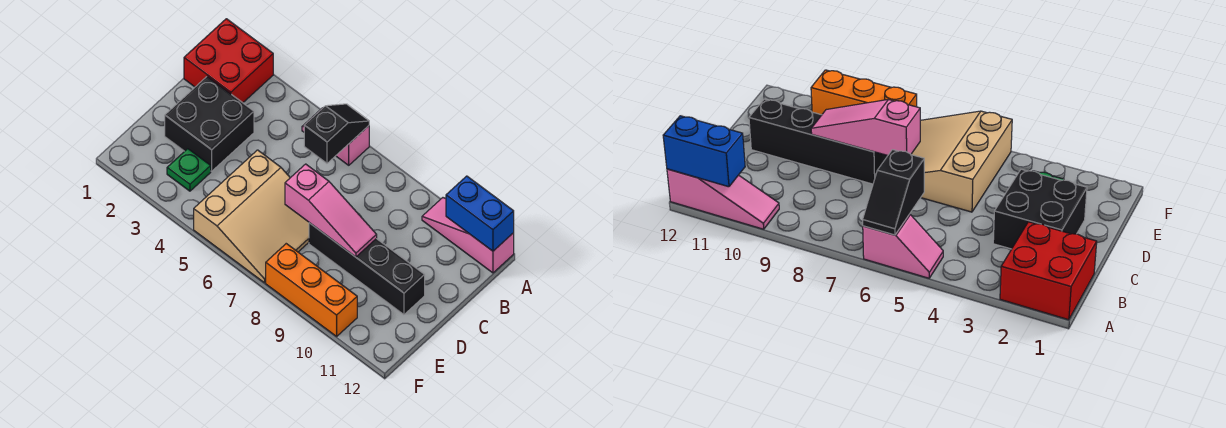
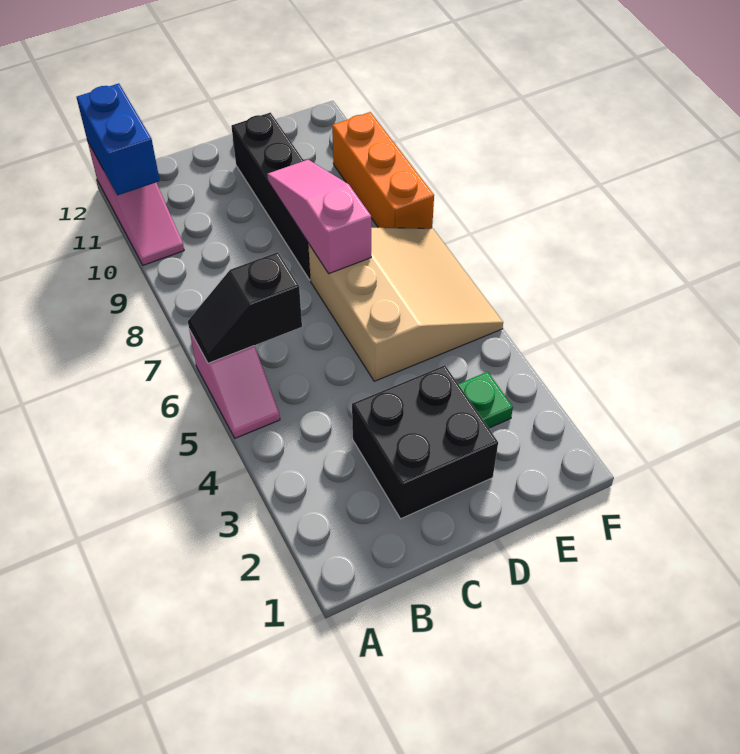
red brick A1:B2 level 1 -> none
tan slope D5:F7 level 1 top 5 -> tan slope D5:F7 level 1 top D

